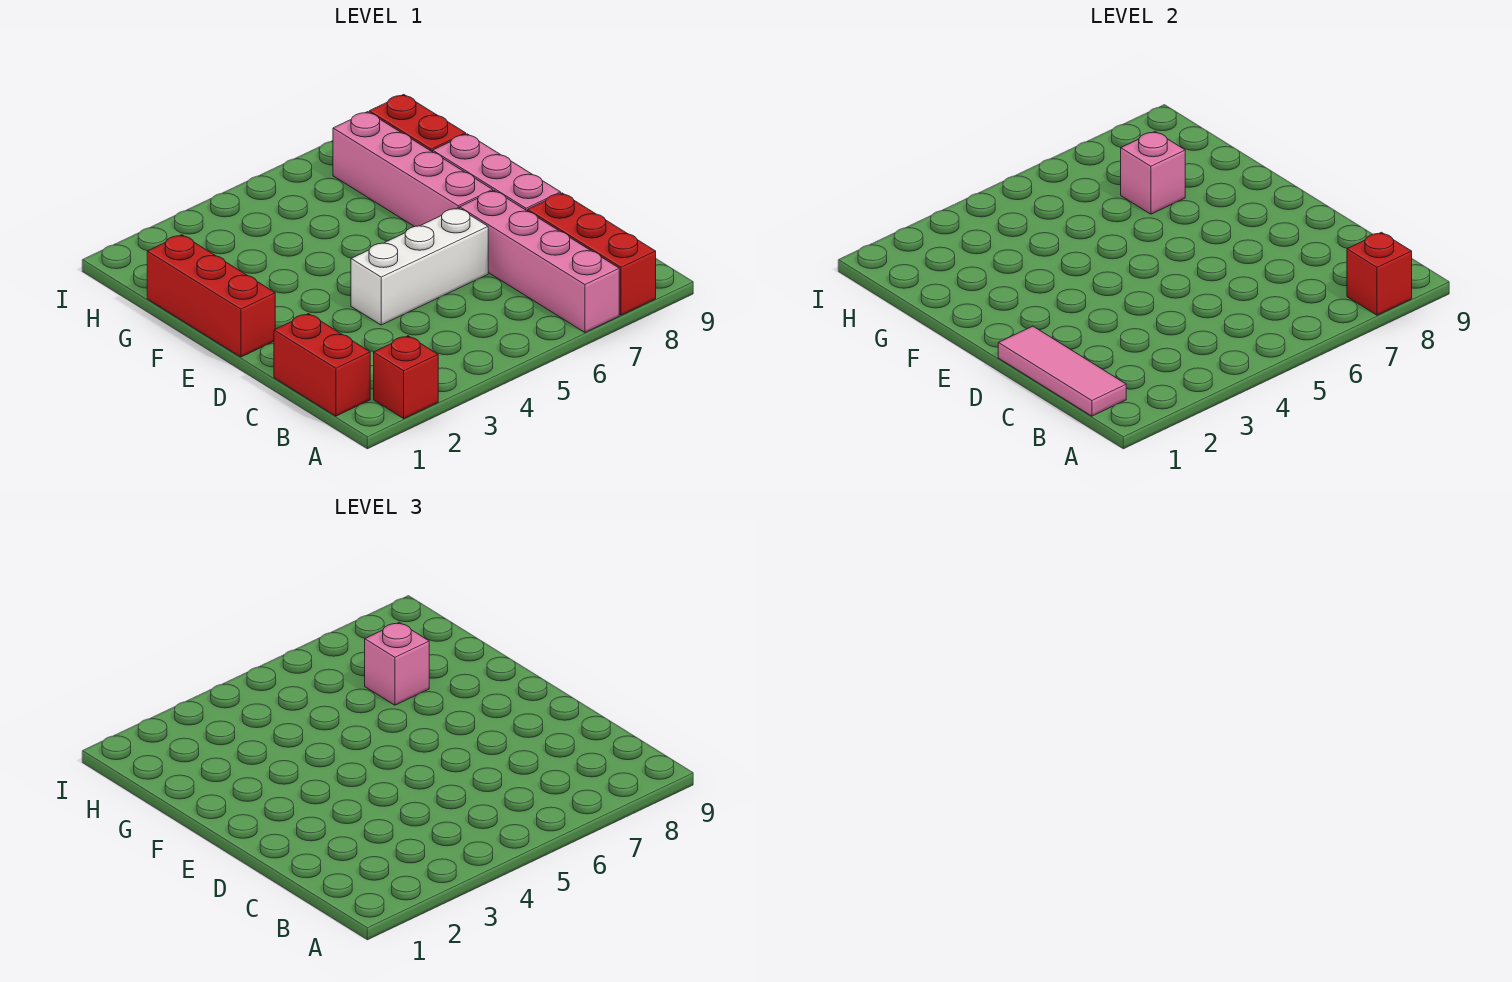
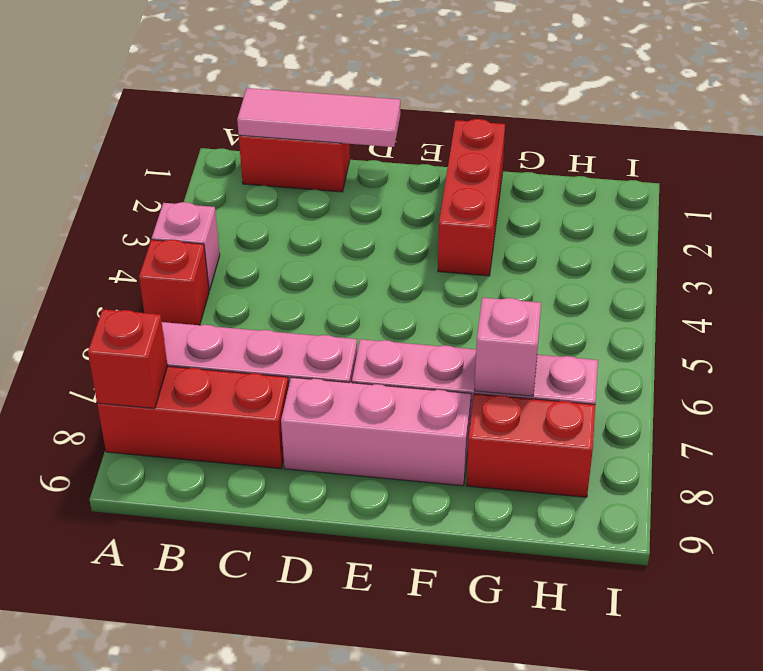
red brick A2 level 1 -> red brick A5 level 1
white brick D4:D6 level 1 -> none
red brick E1:G1 level 1 -> red brick F1:F3 level 1
pink brick G7 level 3 -> pink brick A4 level 1

